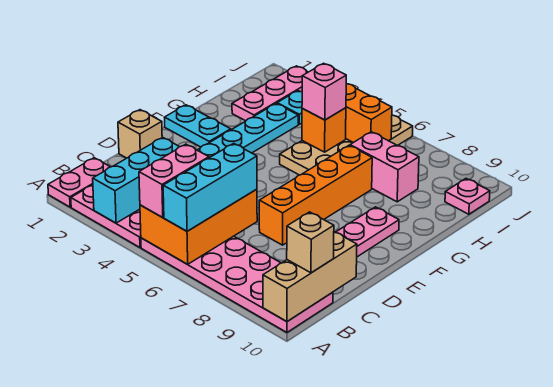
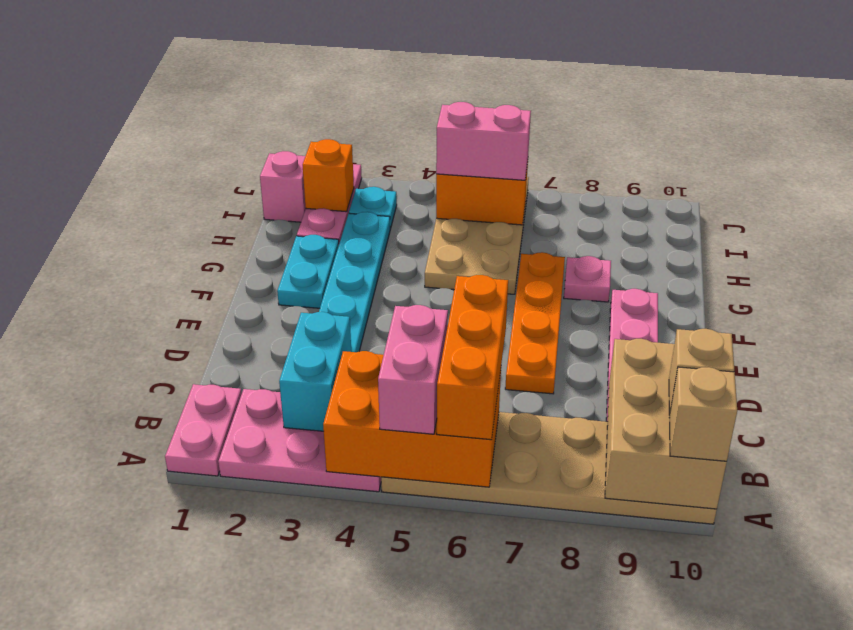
cyan brick A3:C3 level 2 -> cyan brick B3:C3 level 2
pink plate A5:B10 level 1 -> tan plate A5:B10 level 1
orange brick A5:C6 level 2 -> orange brick A4:B6 level 2
cyan brick A6:C6 level 3 -> orange brick A6:C6 level 3
tan brick A10:C10 level 2 -> tan brick A9:C10 level 2
tan brick D1 level 1 -> tan brick A10 level 3
orange brick D7:G7 level 1 -> orange plate D7:G7 level 1
cyan plate F1:F2 level 1 -> cyan plate F2:G2 level 1
orange brick H5 level 2 -> orange brick I2 level 2
pink brick H5 level 3 -> pink brick I1 level 1
pink brick H7:H8 level 1 -> pink brick I5:I6 level 3
pink plate I10 level 1 -> pink plate G8 level 1

